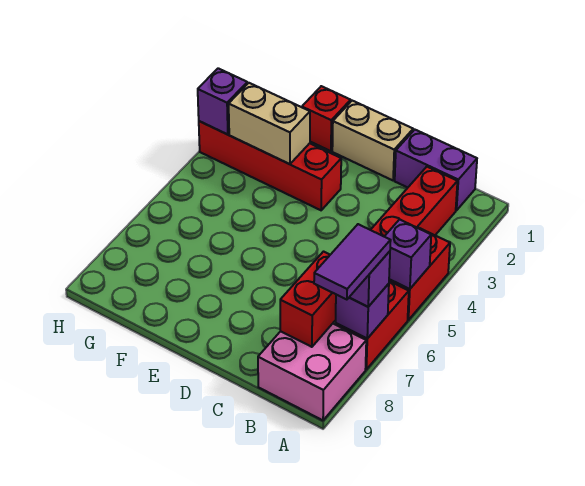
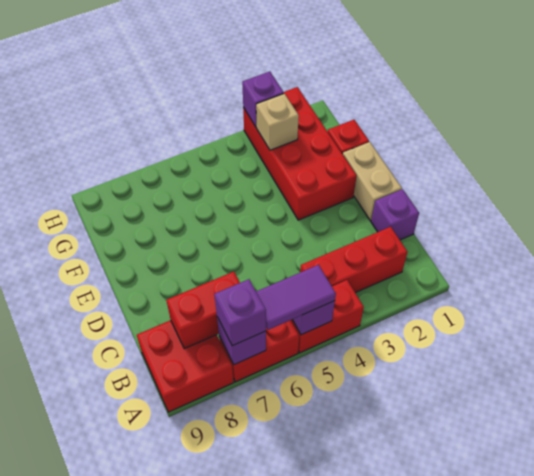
purple tile A7:A8 level 4 -> purple tile A5:A6 level 3
pink brick A8:B9 level 1 -> red brick A8:B9 level 1
purple brick B1:C1 level 1 -> purple brick C1 level 1
red brick E3:H3 level 1 -> red brick E2:H3 level 1
tan brick F3:G3 level 2 -> tan brick G3 level 2

